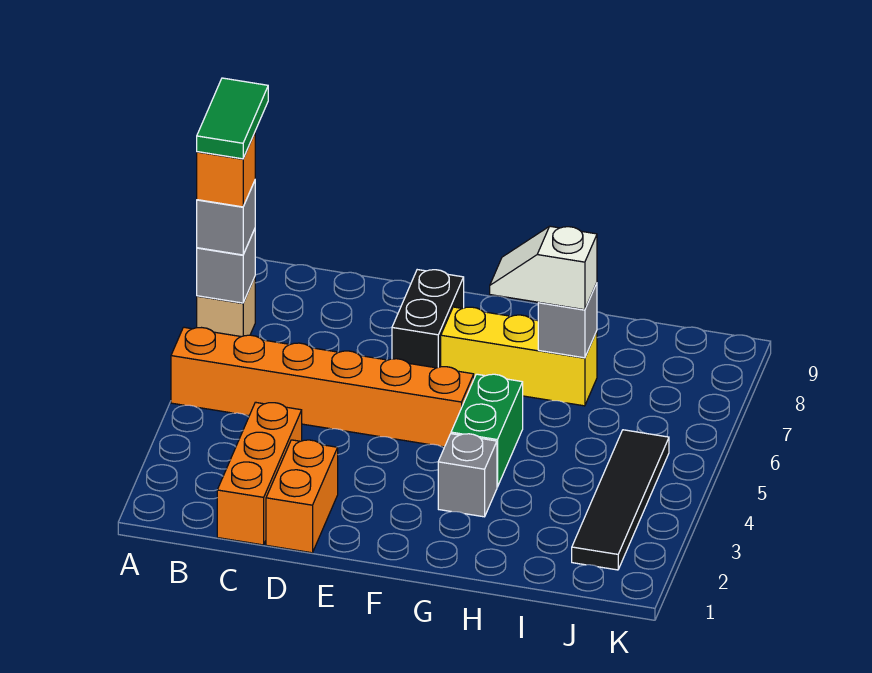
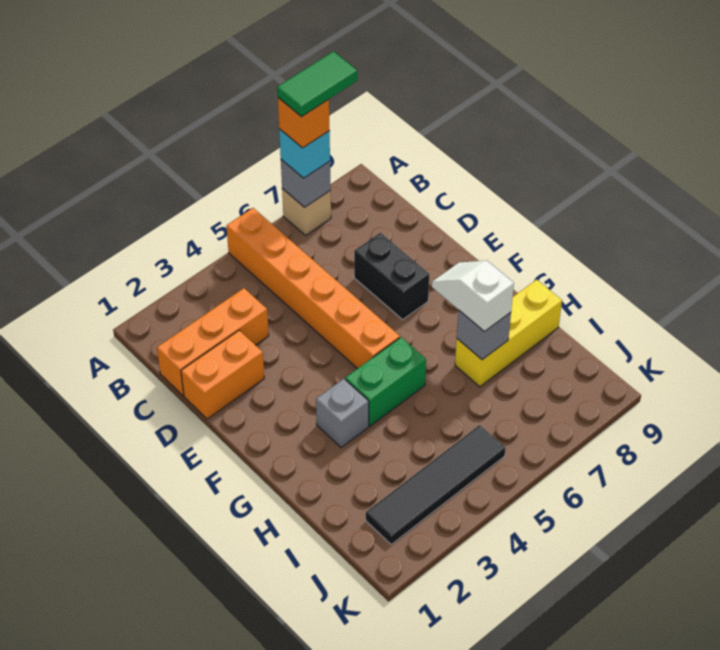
grey brick A7 level 3 -> cyan brick A7 level 3
black brick E7:E8 level 1 -> black brick D7:E7 level 1
yellow brick F7:H7 level 1 -> yellow brick H7:H9 level 1

